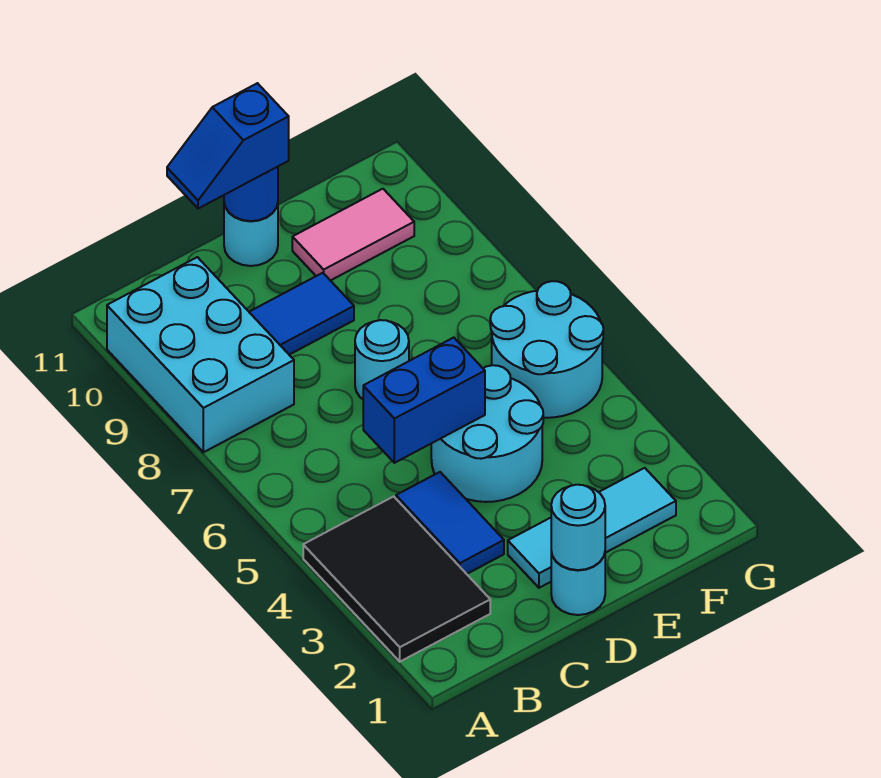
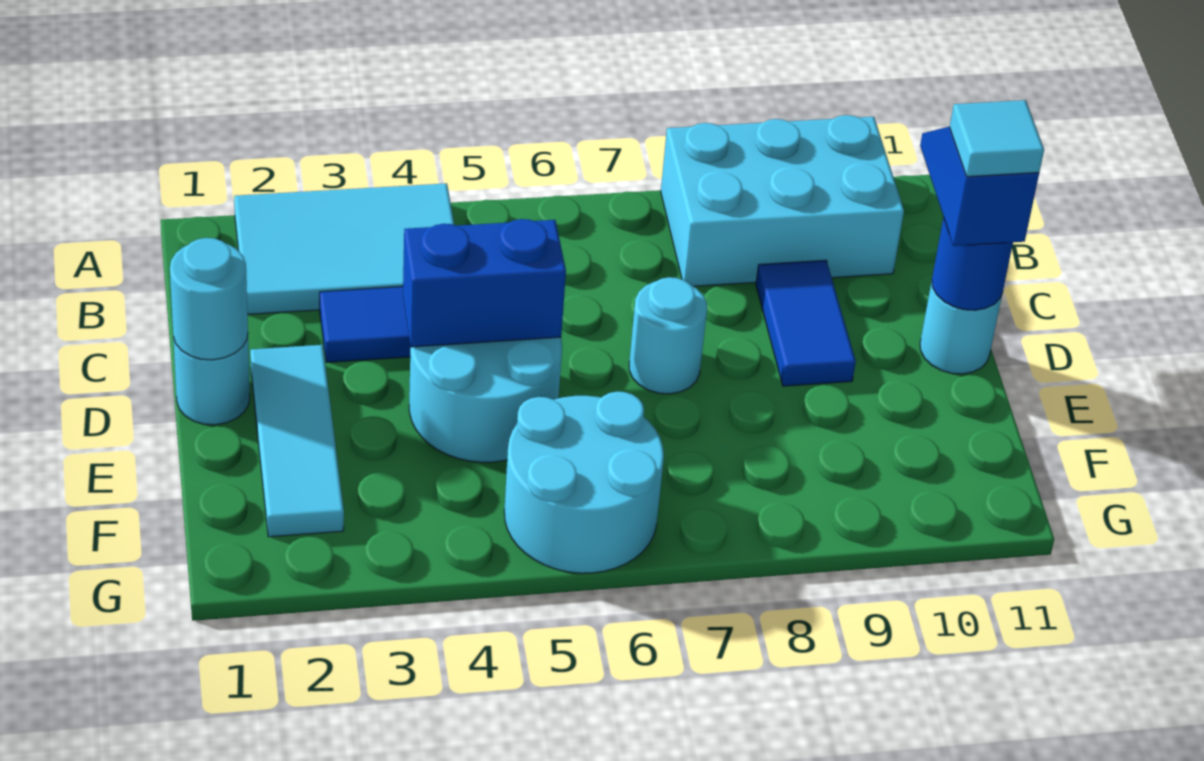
black tile A2:B4 level 1 -> cyan tile A2:B4 level 1
blue brick C5:D5 level 2 -> blue brick D4:D5 level 2
none -> cyan tile D11 level 4
pink tile E10:F10 level 1 -> none

